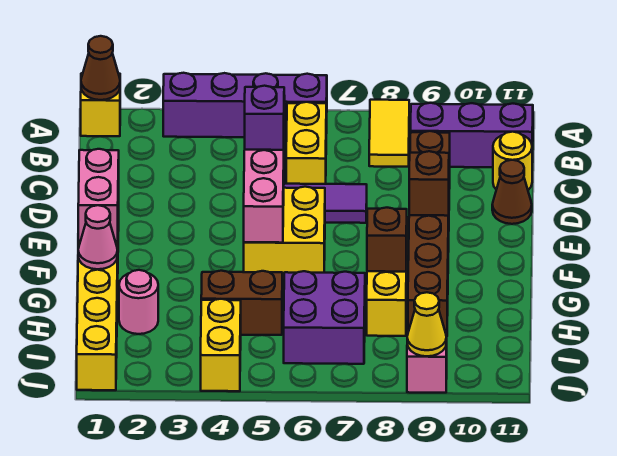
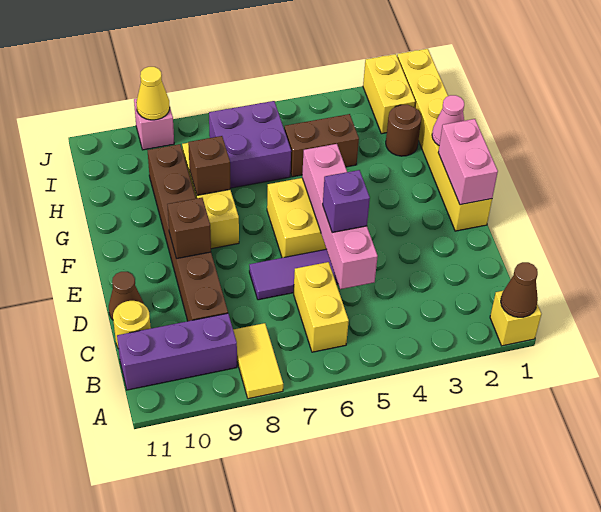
purple brick A3:A6 level 1 -> none
pink round brick H2 level 1 -> brown round brick H2 level 1
yellow brick I4:J4 level 1 -> yellow brick I2:J2 level 1

